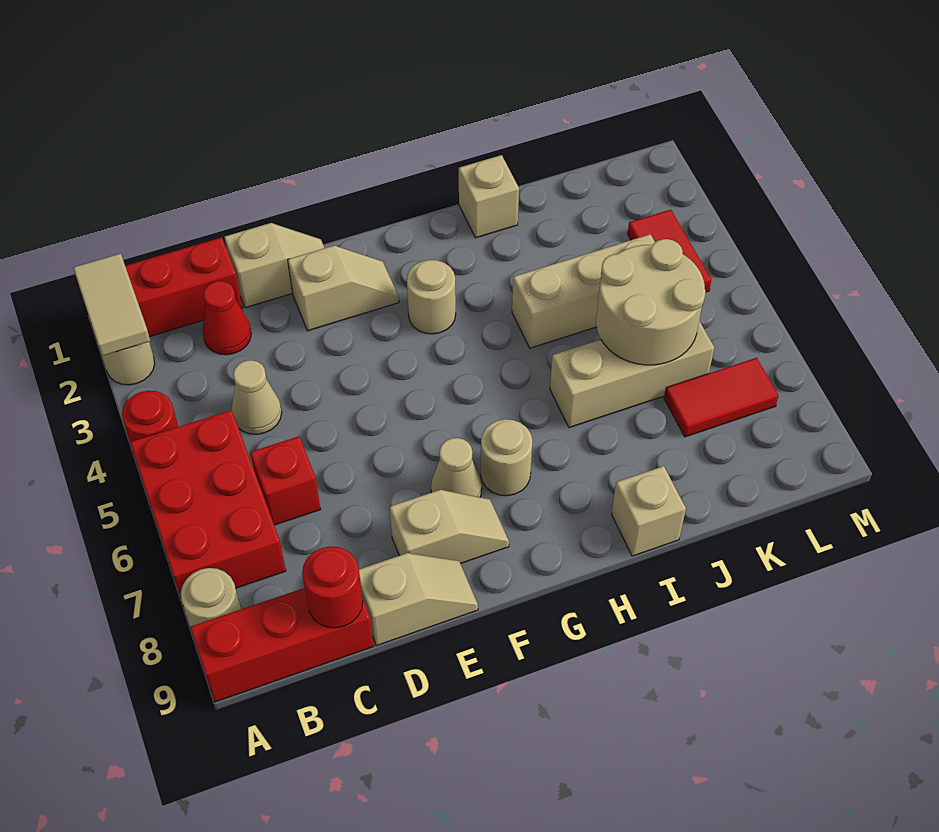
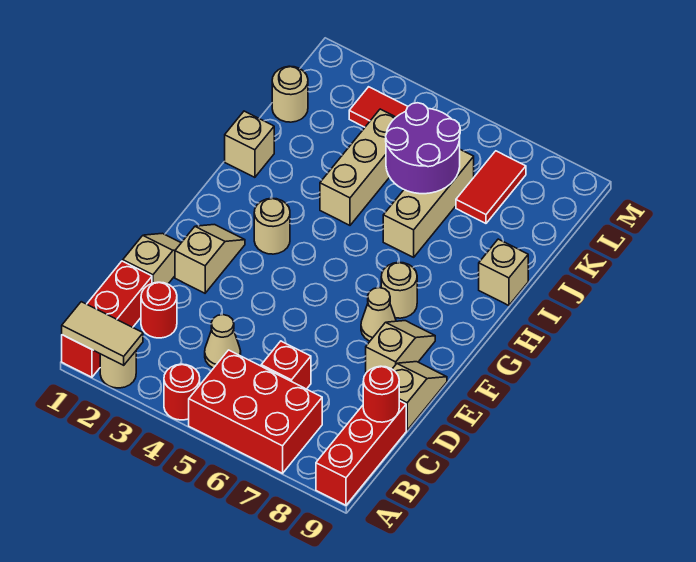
tan round brick A8 level 1 -> tan round brick K1 level 1
red cone C2 level 1 -> red round brick C2 level 1
tan round brick J5:K6 level 2 -> purple round brick J5:K6 level 2

